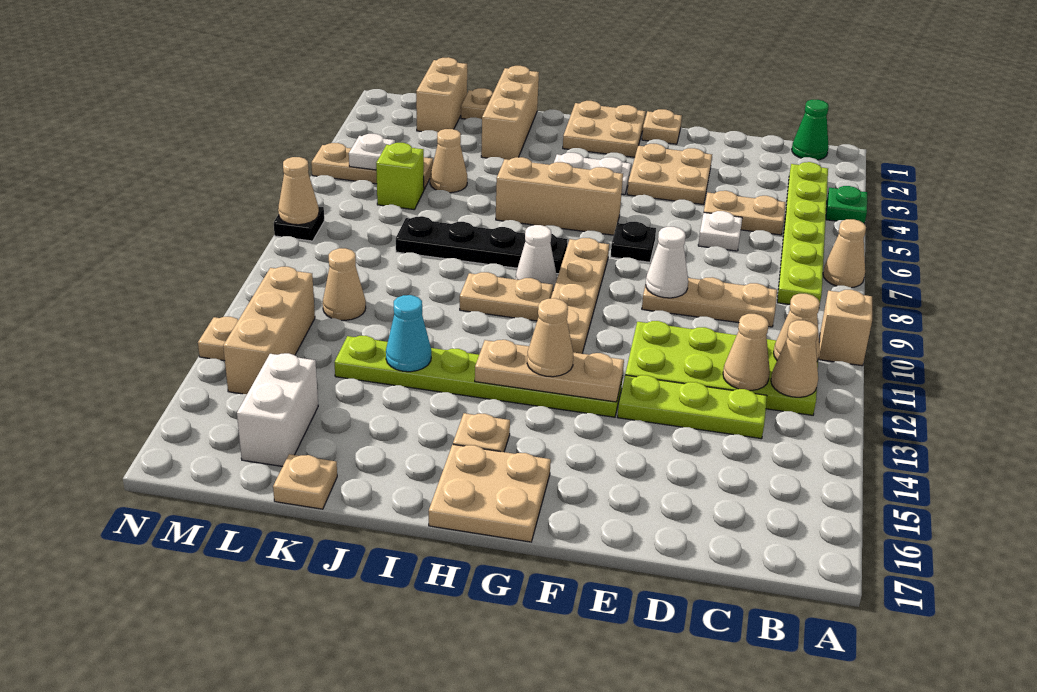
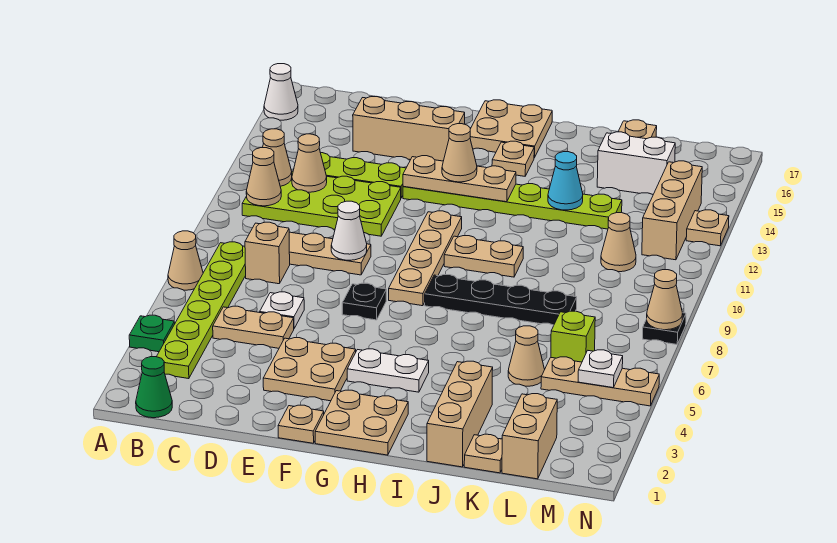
tan brick A10 level 1 -> tan brick C8 level 1
tan brick G6:I6 level 1 -> tan brick D15:F15 level 1
white cone H9 level 1 -> white cone A16 level 1
white brick L15:L16 level 1 -> white brick K15:L15 level 1

